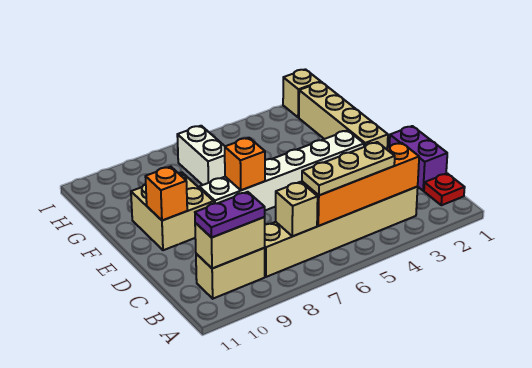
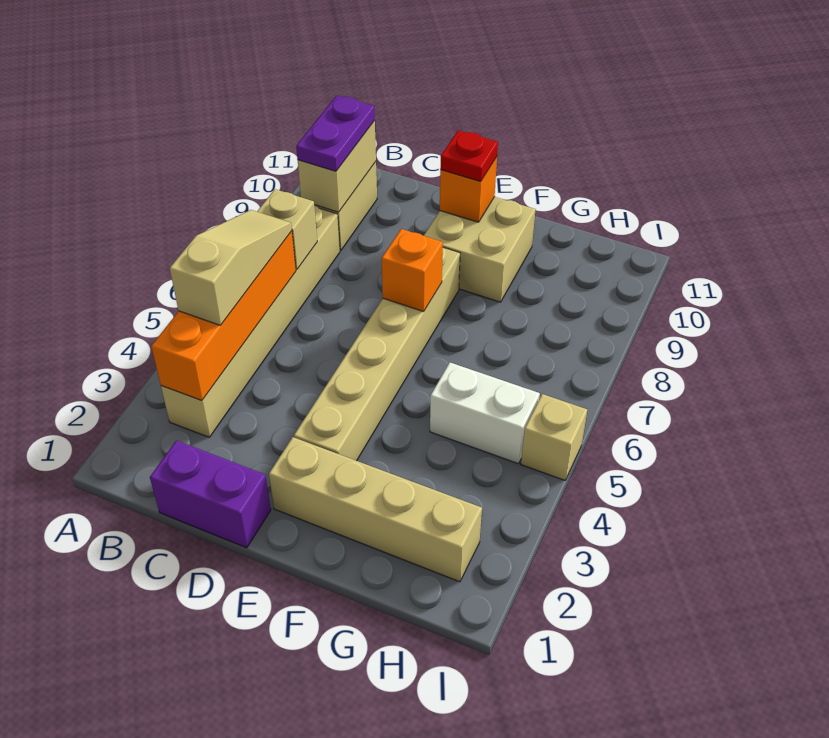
red plate B1 level 1 -> red plate E10 level 3
tan plate B4:B6 level 3 -> tan slope B4:B6 level 3 top 4
white brick E3:E8 level 1 -> tan brick E3:E8 level 1
white brick G7:H7 level 1 -> white brick G5:H5 level 1
tan brick I2 level 1 -> tan brick I5 level 1

